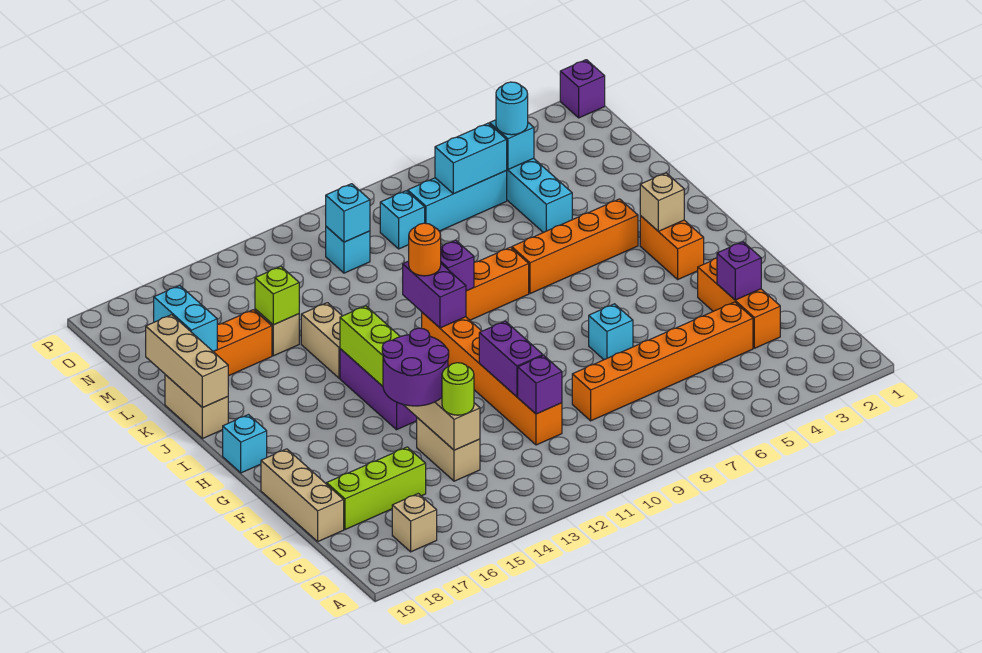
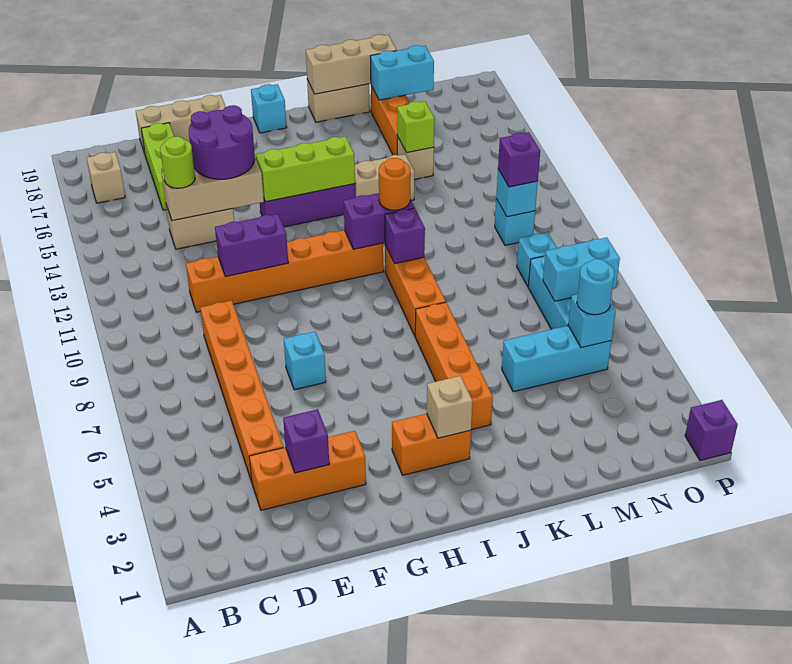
purple brick D11 level 2 -> purple brick N11 level 3
cyan brick N6:N7 level 2 -> cyan brick N7:O7 level 2

